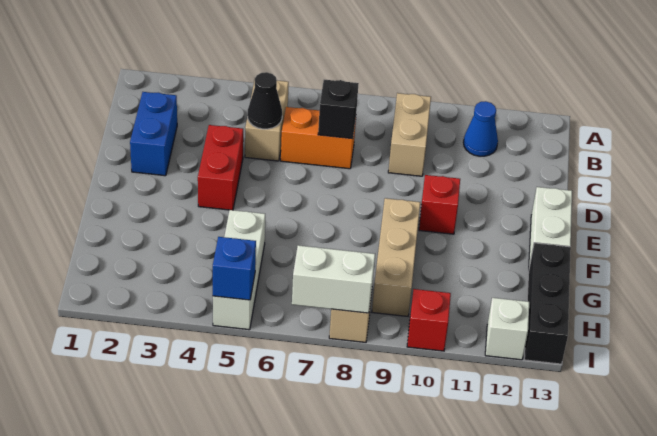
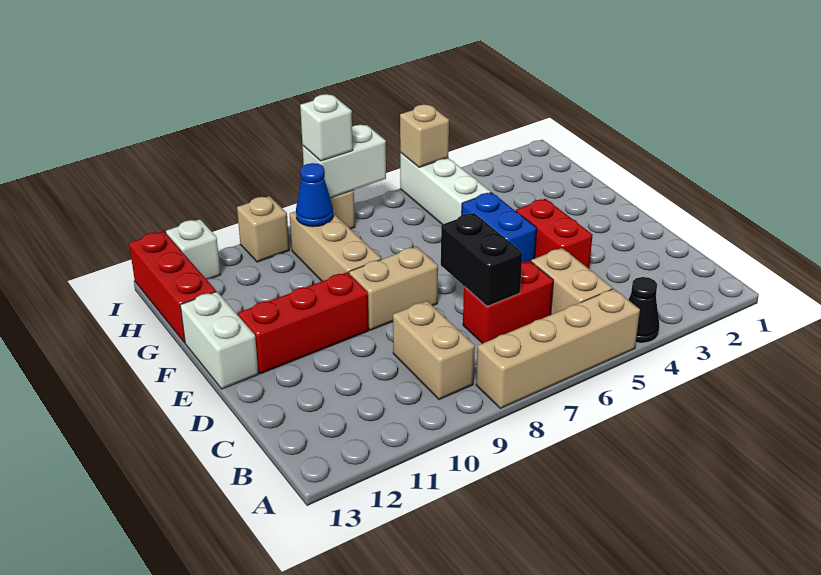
none -> tan brick A5:A8 level 1
blue cone B11 level 1 -> blue cone H9 level 2
blue brick C2:D2 level 1 -> blue brick E5:F5 level 1
black cone C5 level 2 -> black cone A4 level 1
orange brick C6:C7 level 1 -> red brick C6:C7 level 1
black brick C7 level 2 -> black brick C7:D7 level 2
none -> tan brick E8:E9 level 1
red brick E10 level 1 -> red brick E10:E12 level 1
black brick G13:I13 level 1 -> red brick G13:I13 level 1
blue brick I5 level 2 -> tan brick I5 level 2
none -> white brick I8 level 3
red brick I10 level 1 -> tan brick I10 level 1

